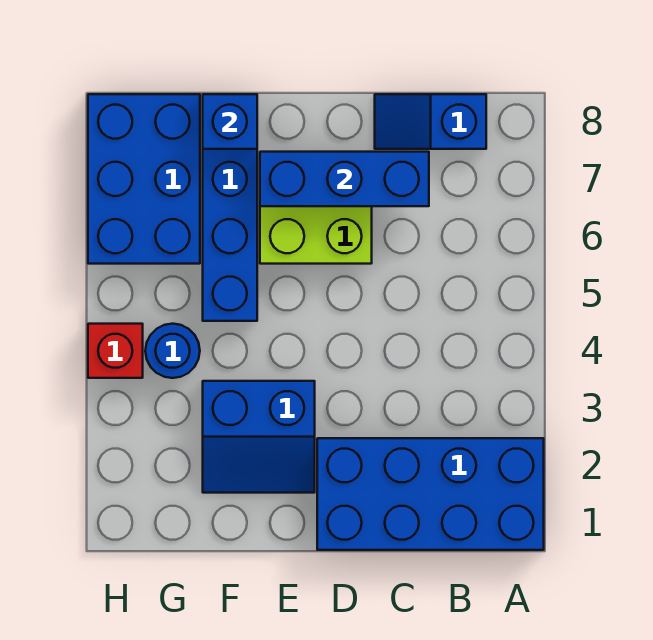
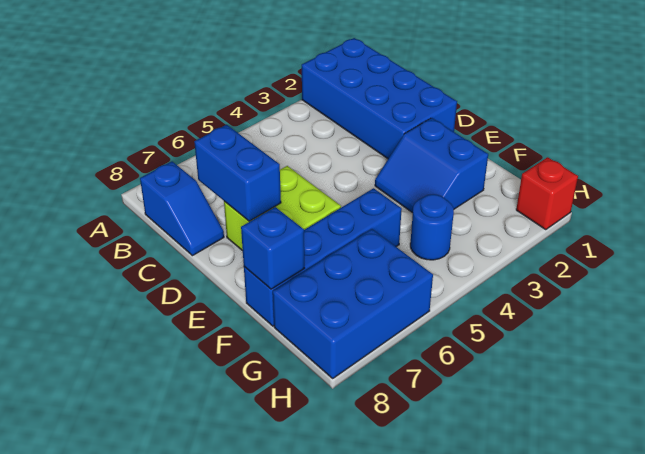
blue brick C7:E7 level 2 -> blue brick C7:D7 level 2
blue slope E2:F3 level 1 top 3 -> blue slope E2:F3 level 1 top 2
red brick H4 level 1 -> red brick H1 level 1

